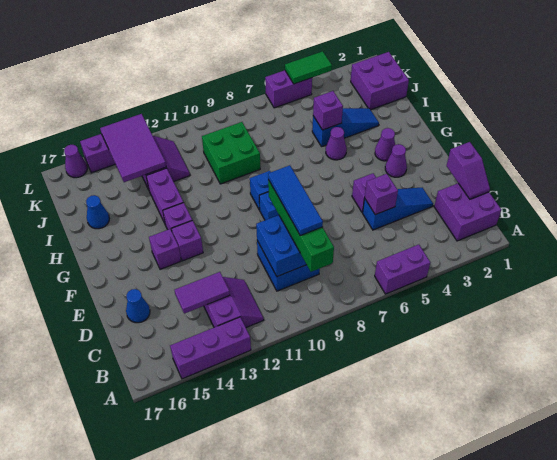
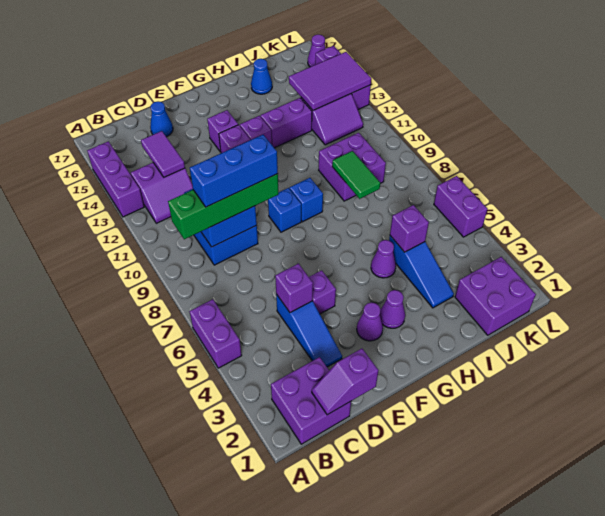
blue tile C9:E9 level 4 -> blue brick C9:E9 level 4
green brick I9:J10 level 1 -> purple brick I9:J10 level 1
green tile L4:L5 level 2 -> green tile I8:I9 level 2

